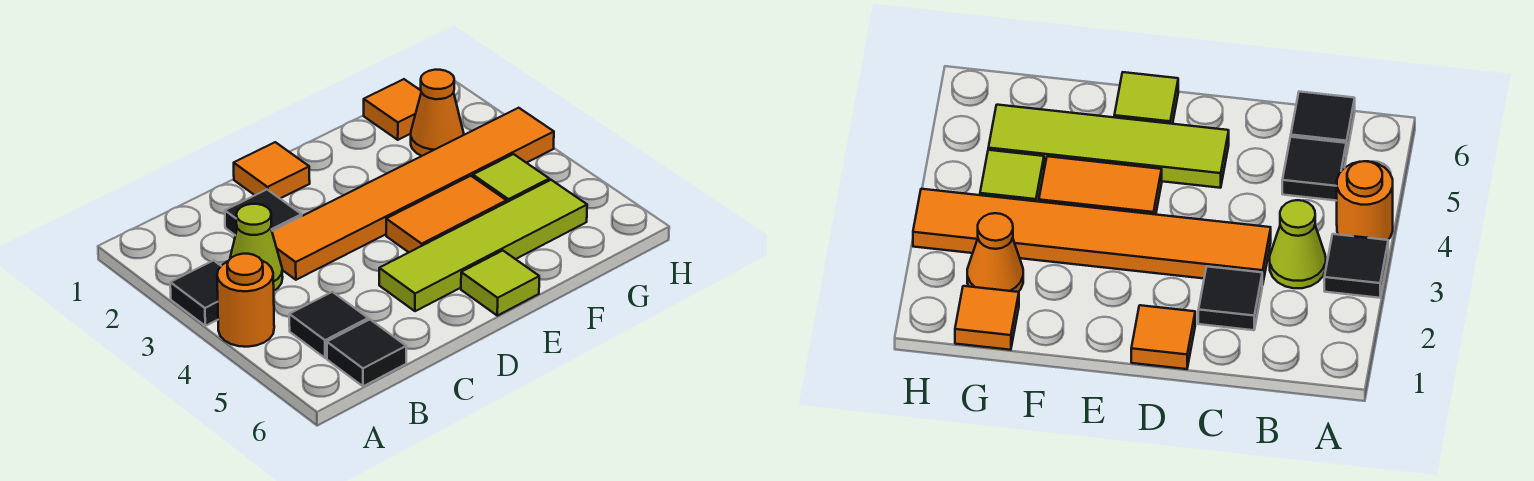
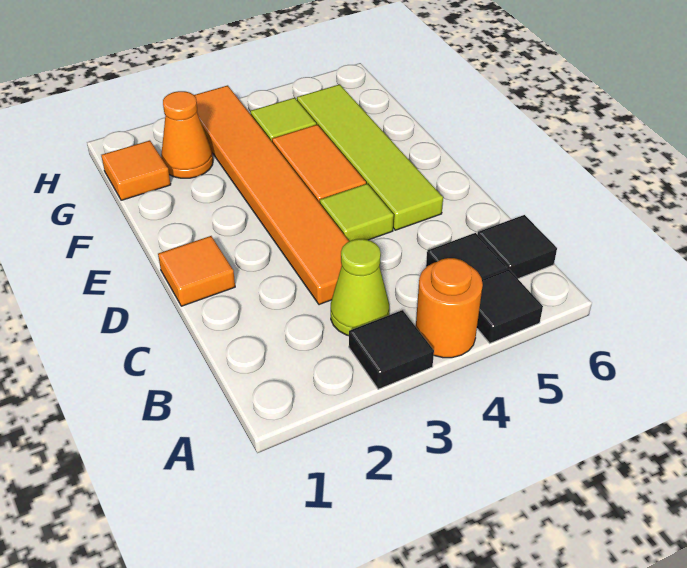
black tile C2 level 1 -> black tile A5 level 1
lime tile E6 level 1 -> lime tile D4 level 1

